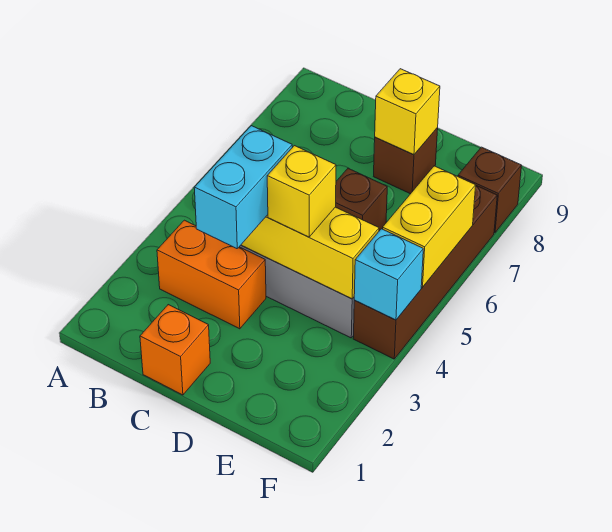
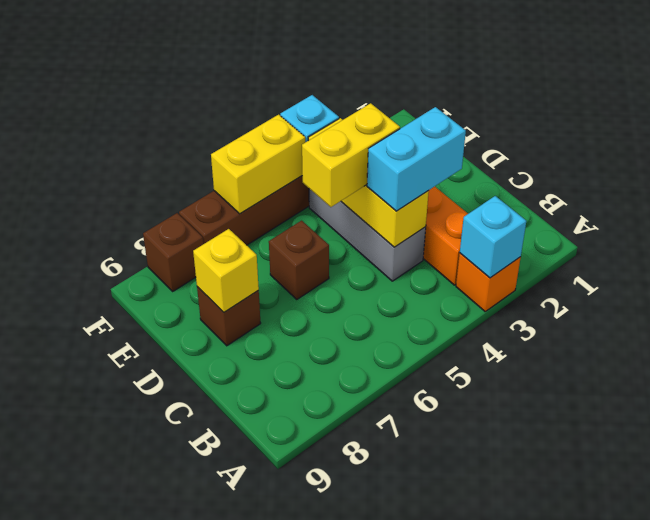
none -> cyan brick A3 level 2
orange brick C1 level 1 -> orange brick A3 level 1
yellow brick D4 level 3 -> yellow brick D4:D5 level 3

